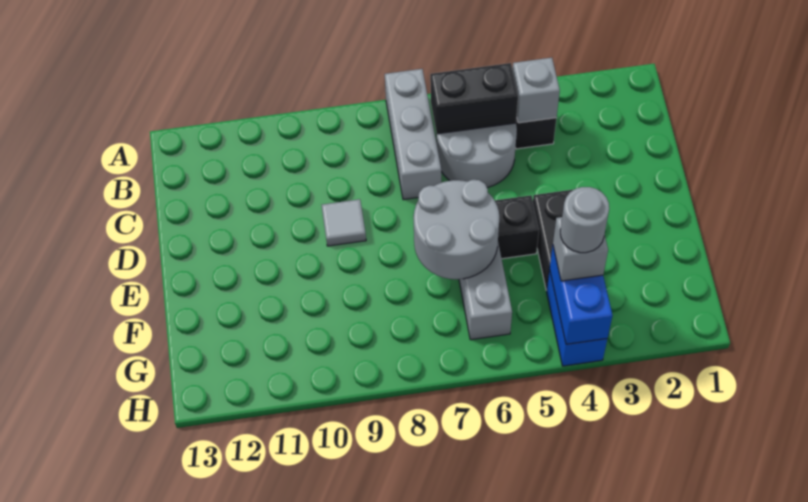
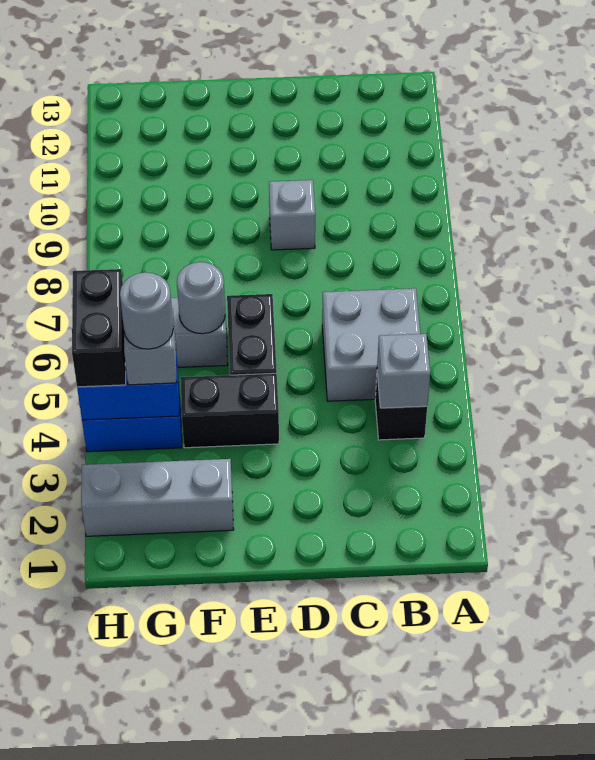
grey brick A7:C7 level 1 -> grey brick F2:H2 level 1
grey round brick B5:C6 level 1 -> grey brick B5:C6 level 1
black brick B5:B6 level 2 -> black brick H4:H5 level 3
grey tile D9 level 1 -> grey brick D9 level 1
grey round brick E6:F7 level 2 -> grey round brick F6 level 2

